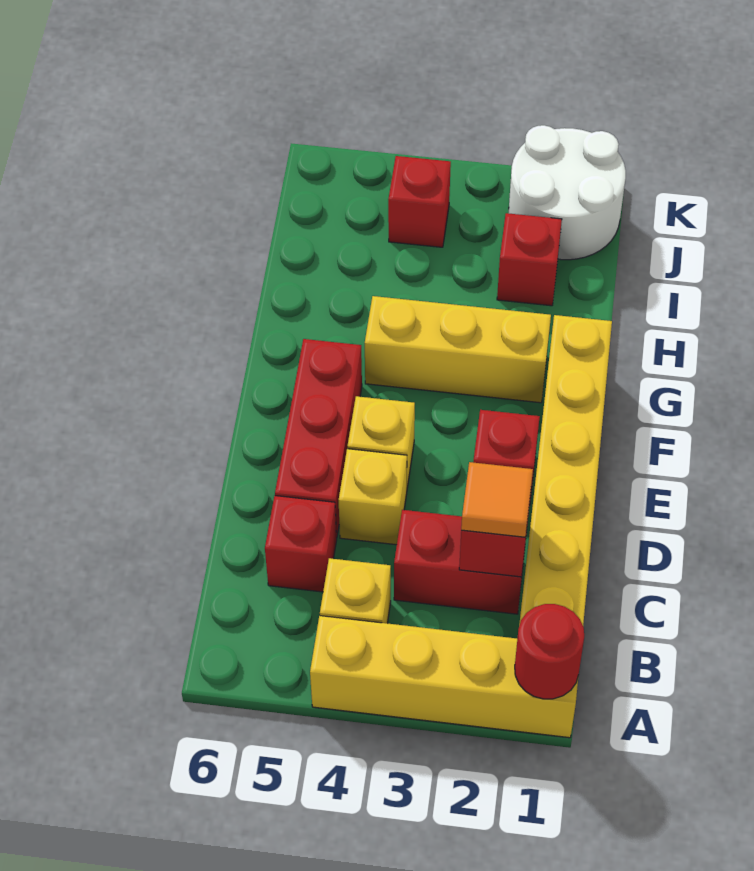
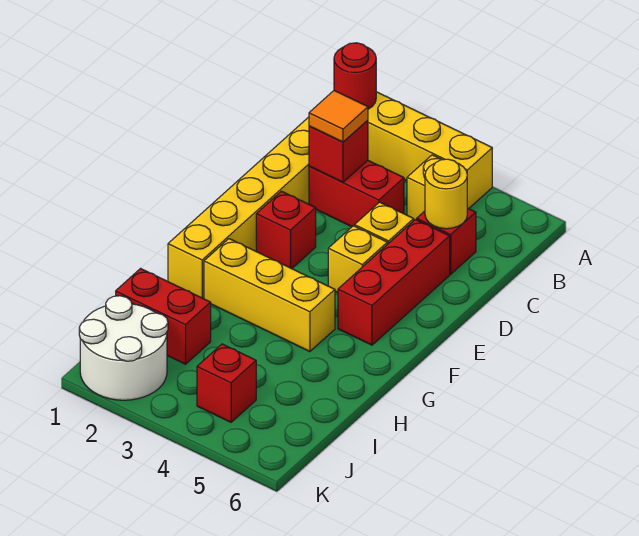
none -> yellow round brick C5 level 2
red brick I2 level 1 -> red brick I1:I2 level 1

